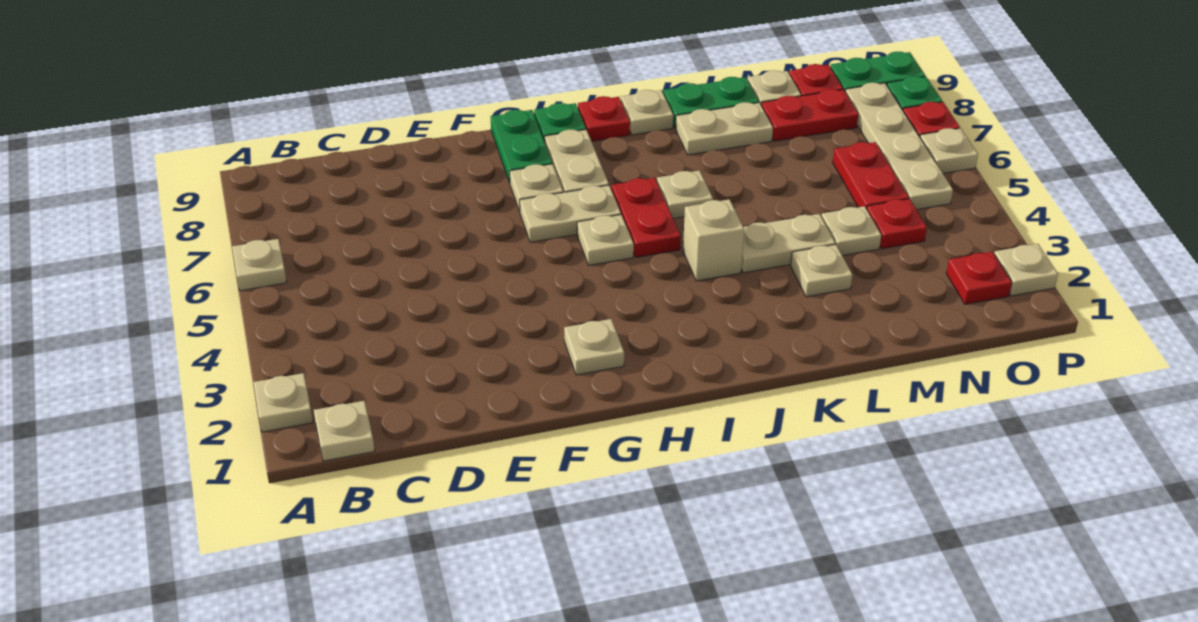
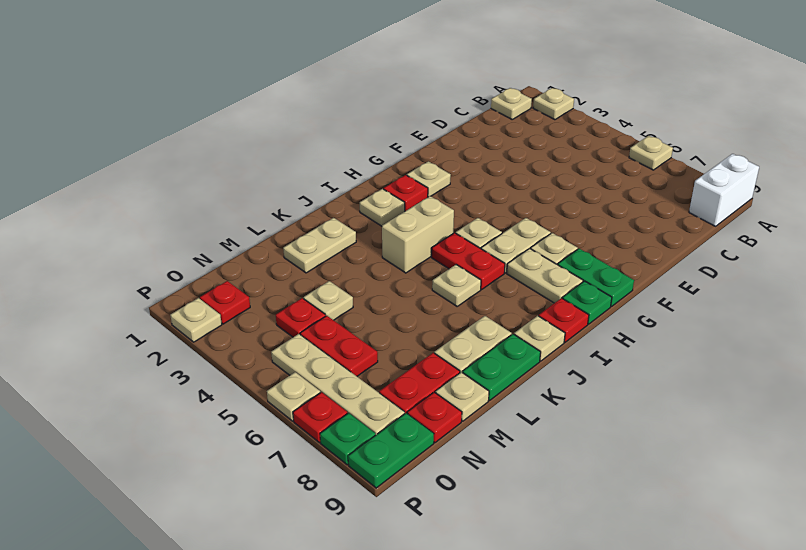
none -> white brick A9:B9 level 1
none -> red plate H2 level 1
tan brick J4 level 1 -> tan brick I4:J4 level 1
tan plate K4:L4 level 1 -> tan plate K2:L2 level 1
tan plate L3 level 1 -> tan plate I2 level 1

